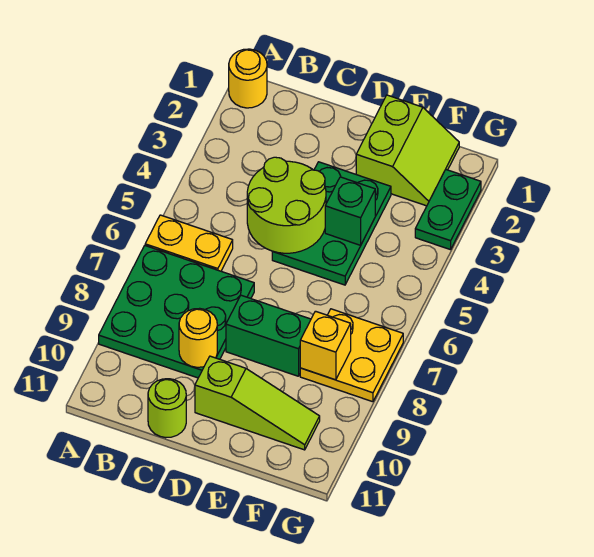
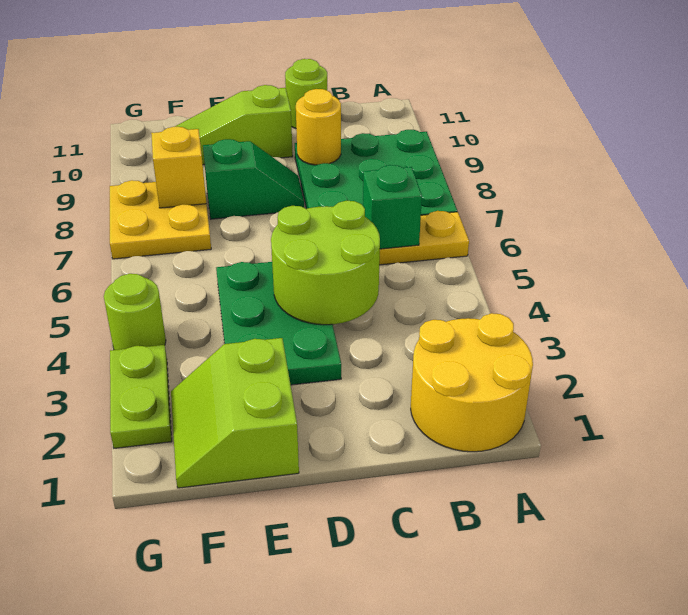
yellow round brick A1 level 1 -> yellow round brick A1:B2 level 1
green brick D8:E8 level 1 -> green slope D8:E8 level 1 top E
green brick E4 level 2 -> green brick B6 level 2
green plate G2:G3 level 1 -> lime plate G2:G3 level 1
none -> lime round brick G4 level 1

